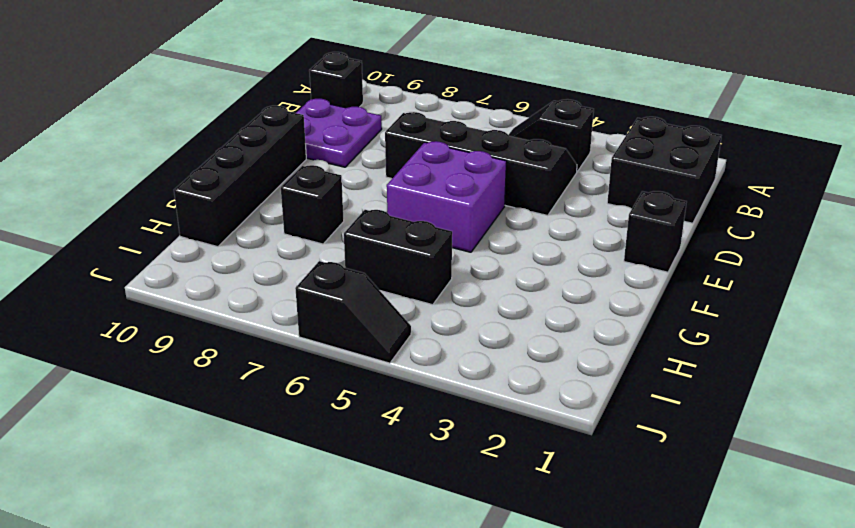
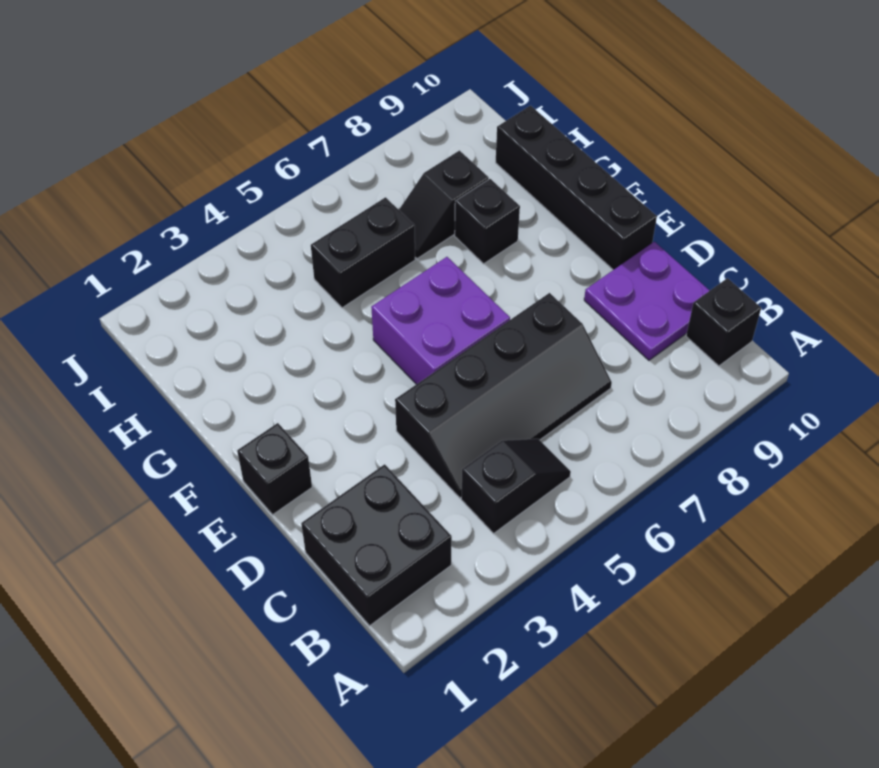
black slope J5:J6 level 1 top 6 -> black slope H7:H8 level 1 top 8

